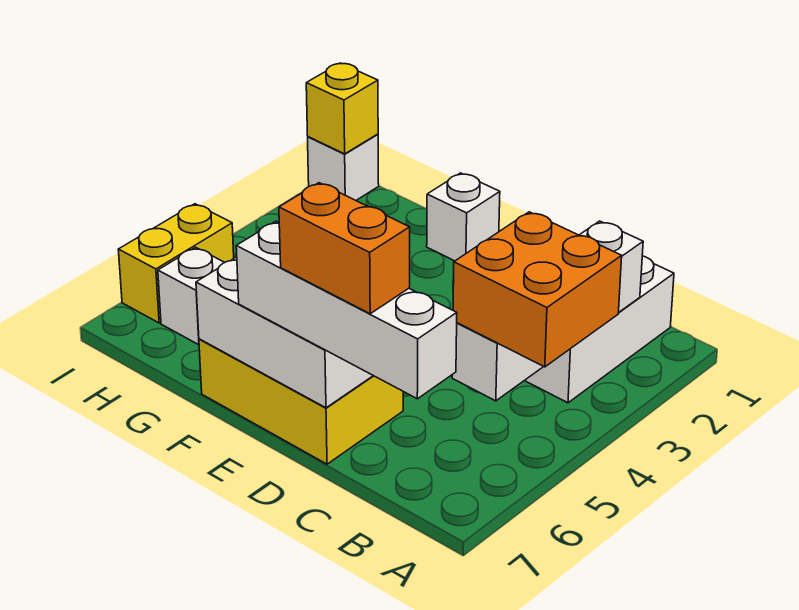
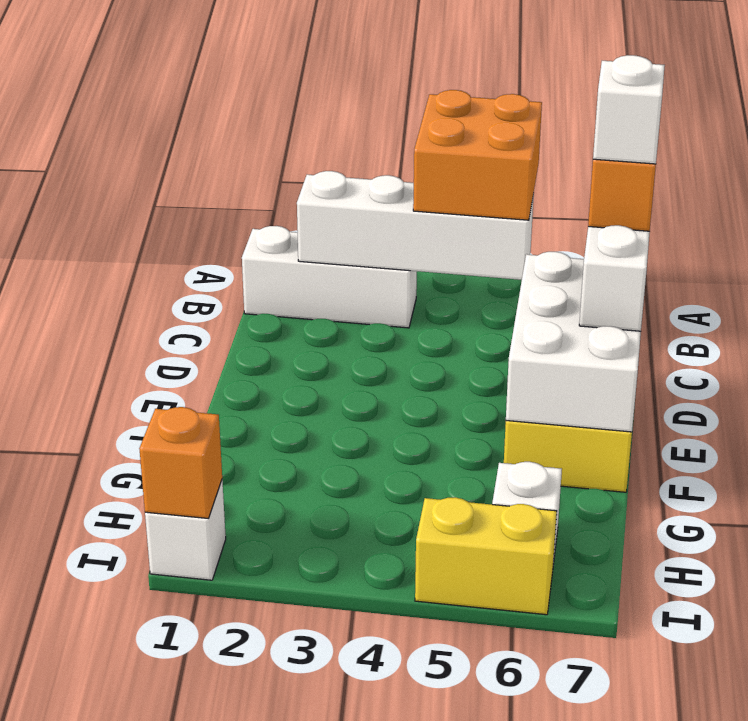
white brick F1 level 1 -> white brick D7 level 5
yellow brick I1 level 2 -> orange brick I1 level 2

